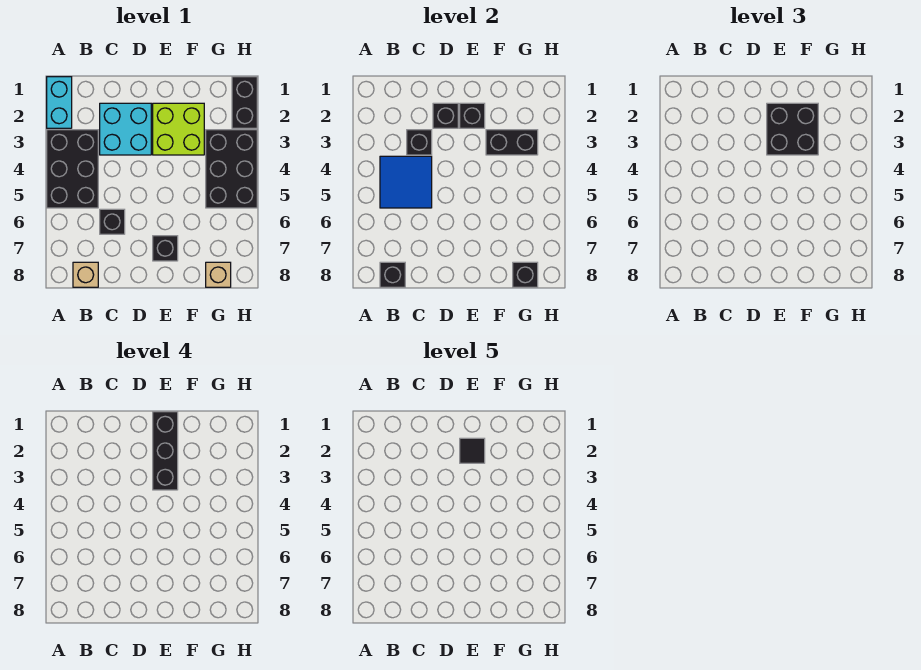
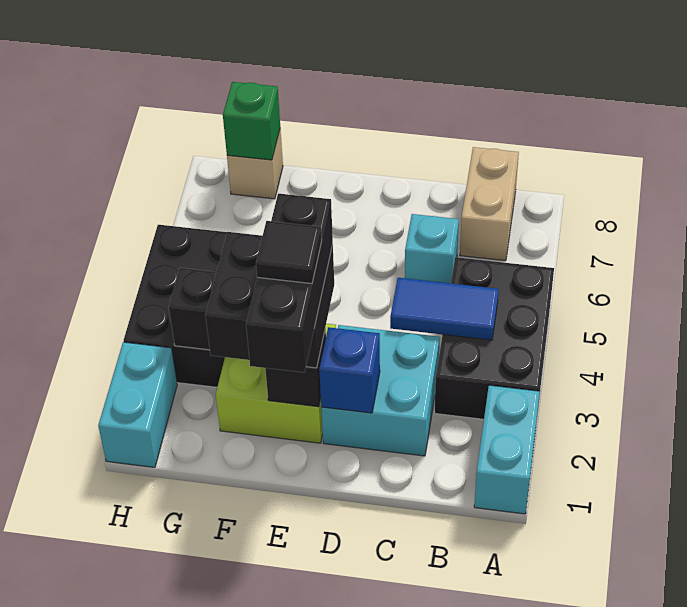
blue tile B4:C5 level 2 -> blue tile B4:C4 level 2
tan brick B8 level 1 -> tan brick B7:B8 level 1
black brick B8 level 2 -> none
black brick C3 level 2 -> none
black brick C6 level 1 -> cyan brick C6 level 1
black brick D2 level 2 -> blue brick D2 level 2
black brick E7 level 1 -> none
black brick G8 level 2 -> green brick G8 level 2
black brick H1:H2 level 1 -> cyan brick H1:H2 level 1

